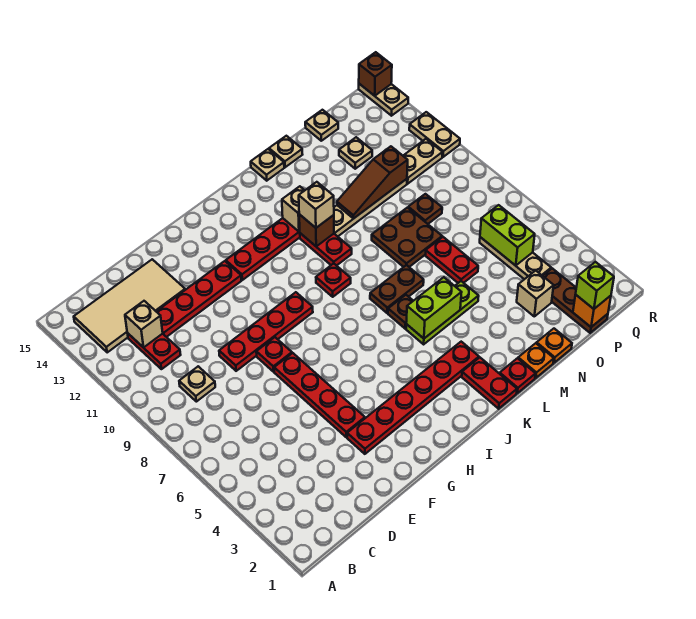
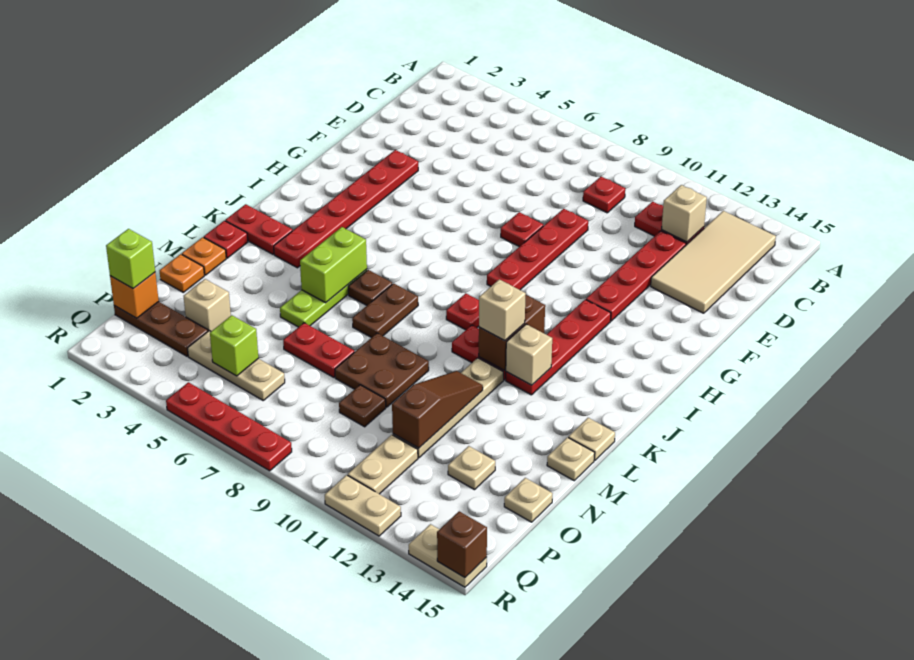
tan plate C9 level 1 -> red plate C9 level 1
red plate F4:F7 level 1 -> red plate R5:R8 level 1
brown brick K11 level 2 -> brown brick J11:K11 level 2
lime brick P5:P6 level 2 -> lime brick P5 level 2

